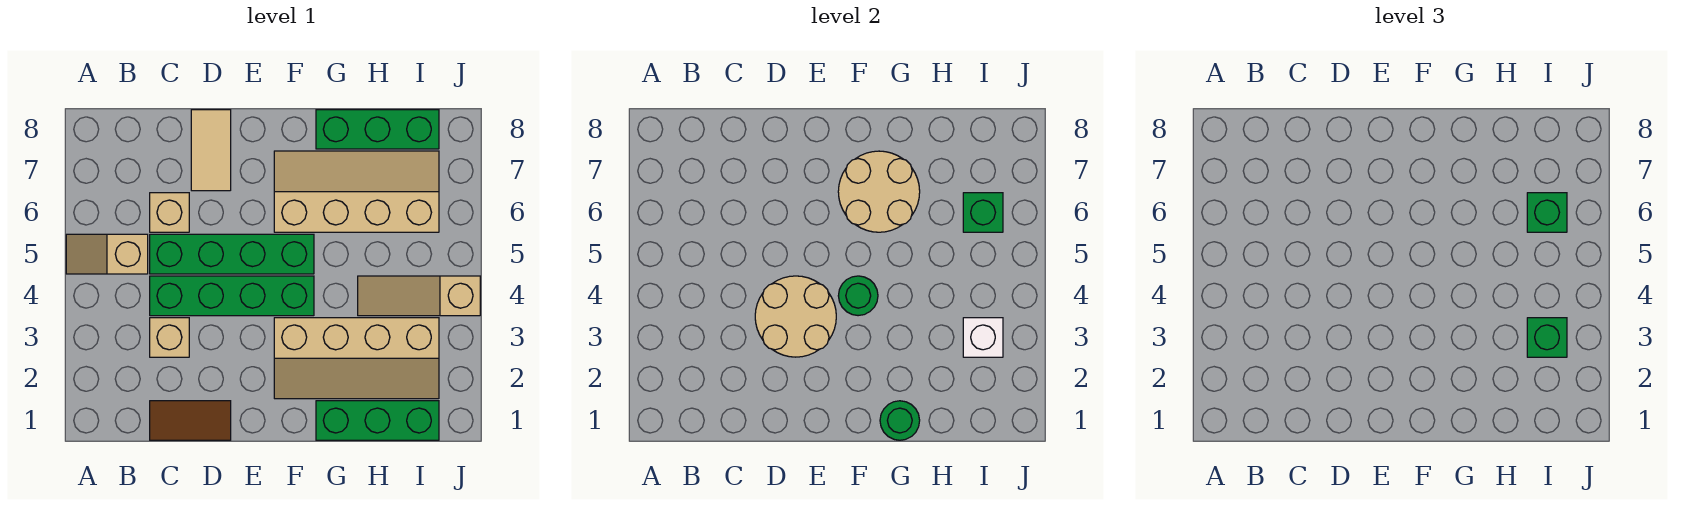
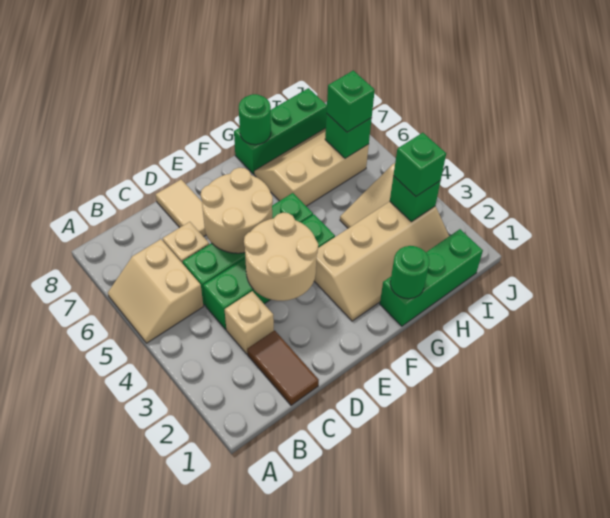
tan slope A5:B5 level 1 top B -> tan slope A5:B6 level 1 top B
brown tile C1:D1 level 1 -> brown tile C1:C2 level 1
green round brick F4 level 2 -> green round brick G8 level 2
tan slope F6:I7 level 1 top 6 -> tan slope G6:I7 level 1 top 6
tan round brick F6:G7 level 2 -> tan round brick D5:E6 level 2
white brick I3 level 2 -> green brick I3 level 2

